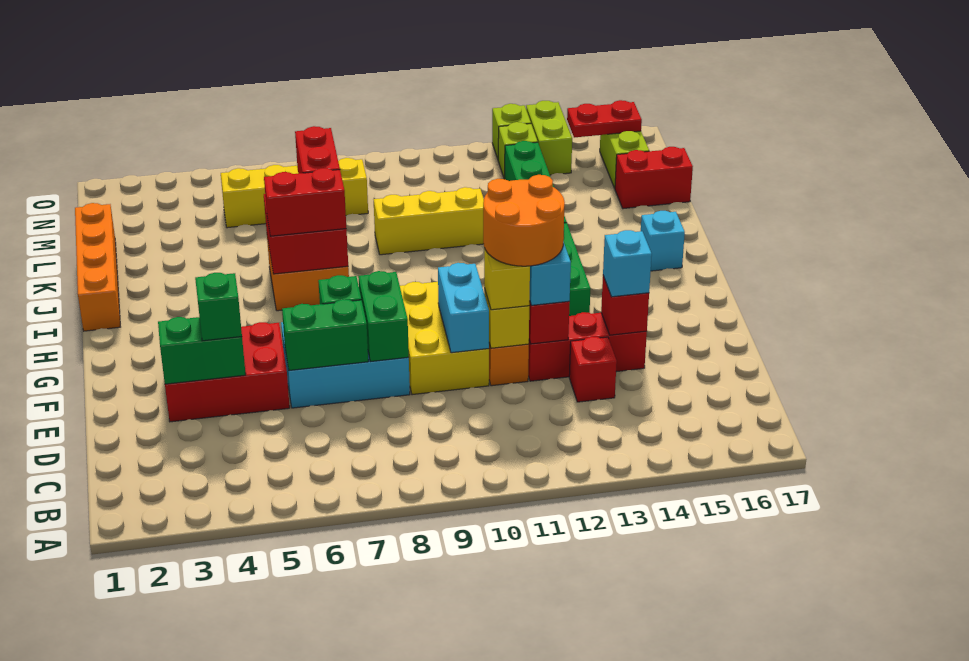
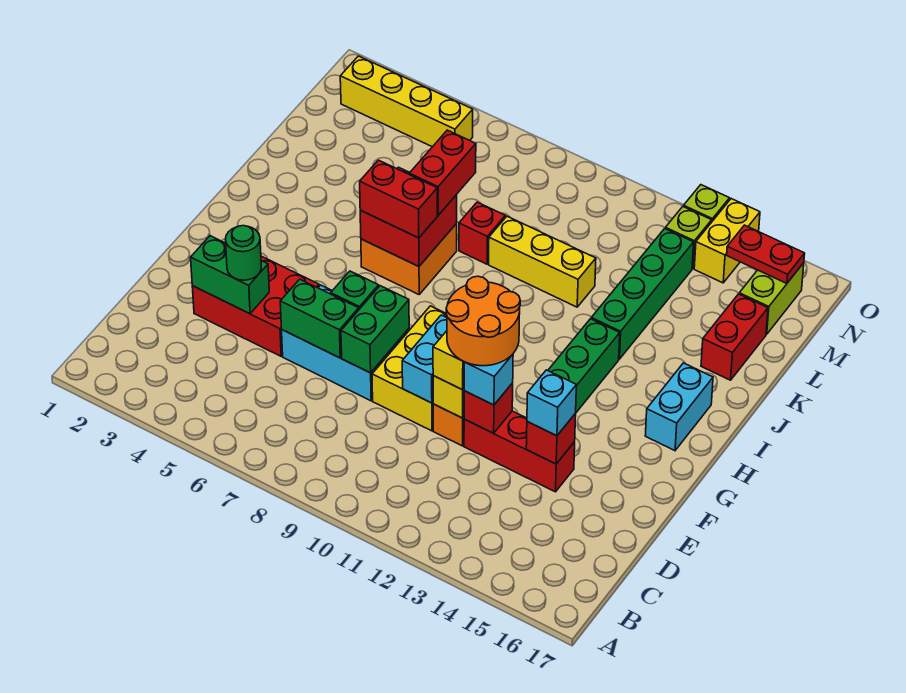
red brick D13 level 1 -> red brick K8 level 1
green brick E4 level 3 -> green round brick E4 level 3
orange brick I1:L1 level 1 -> none
cyan brick I16 level 1 -> cyan brick H16:I16 level 1
red brick L16:L17 level 1 -> red brick K16:L16 level 1
yellow brick M5:M8 level 1 -> yellow brick N2:N5 level 1
lime brick N14:O14 level 1 -> yellow brick N14:O14 level 1

